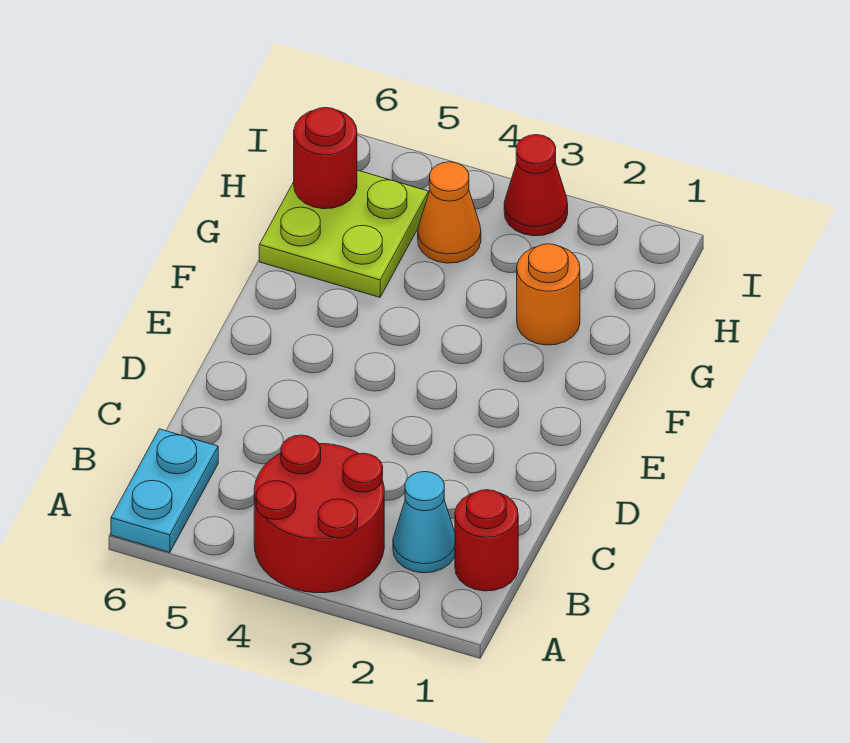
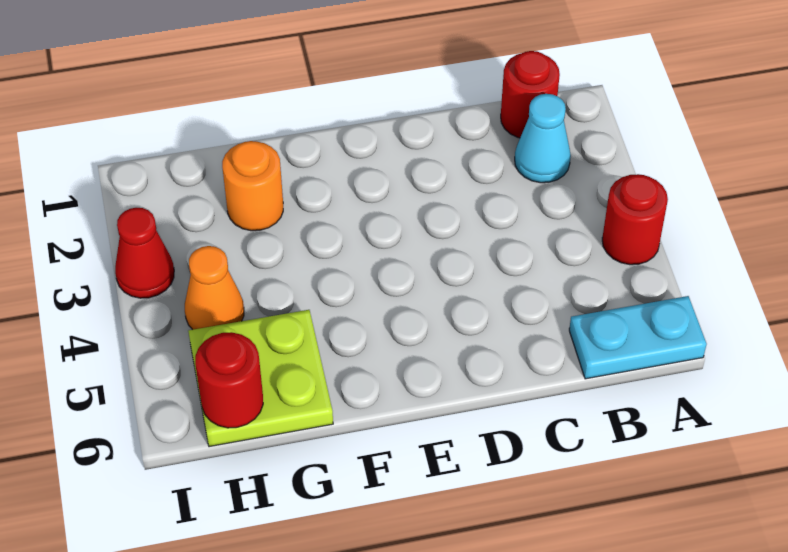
red round brick A3:B4 level 1 -> red round brick A4 level 1

